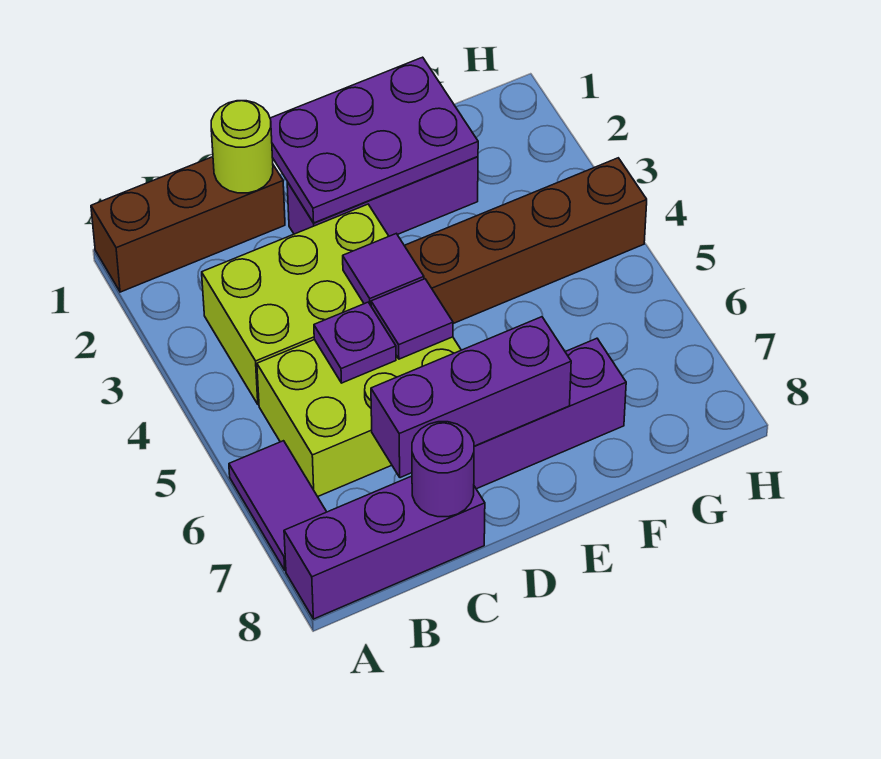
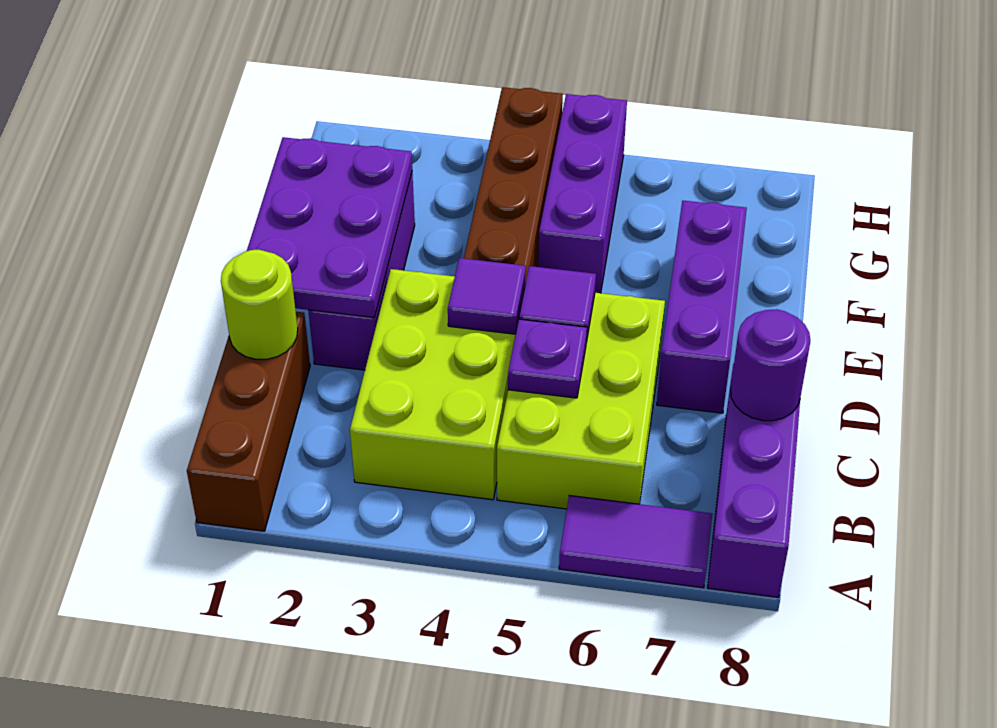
purple brick C7:E7 level 2 -> purple brick F5:H5 level 1

